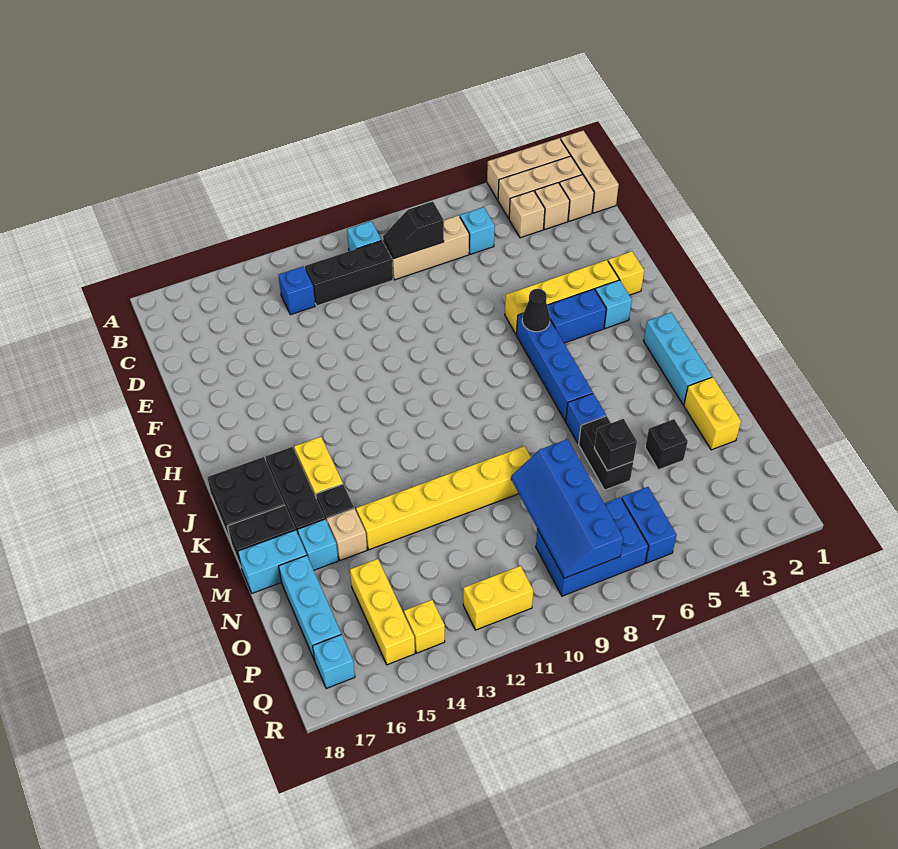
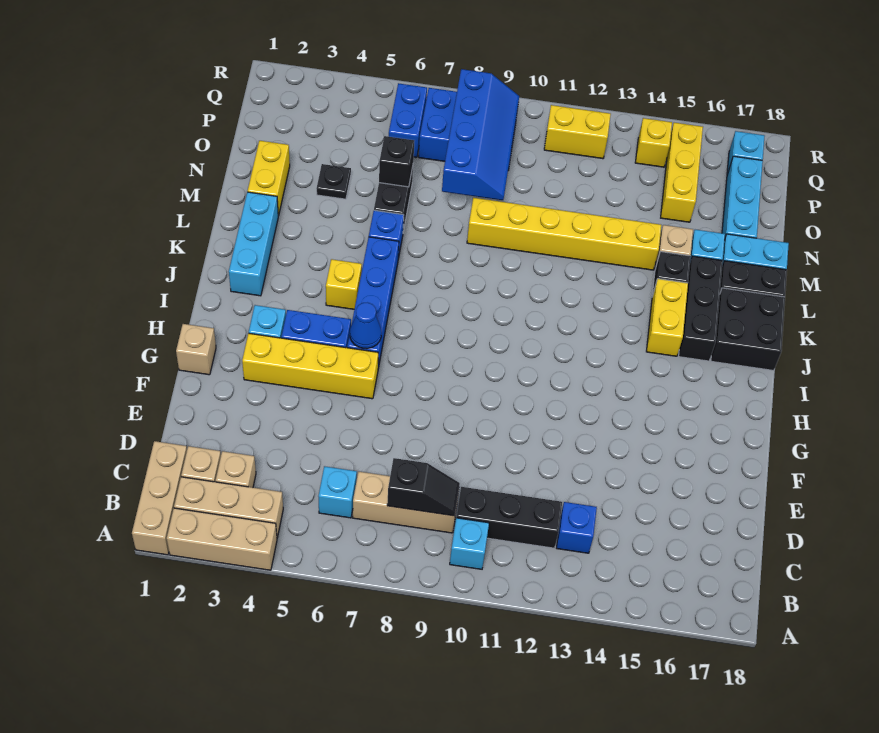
tan brick C4 level 1 -> tan brick G1 level 1
yellow brick G2 level 1 -> yellow brick J5 level 1
black cone H6 level 2 -> blue cone H6 level 2
black brick N4 level 1 -> black plate N4 level 1

